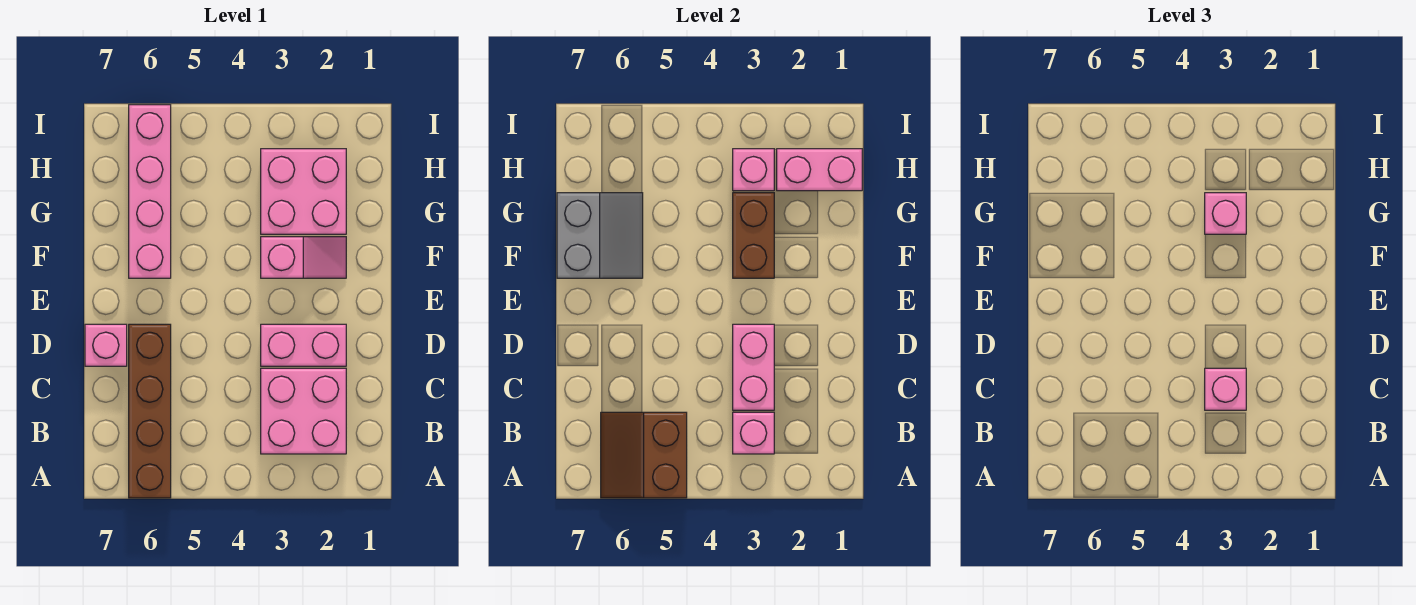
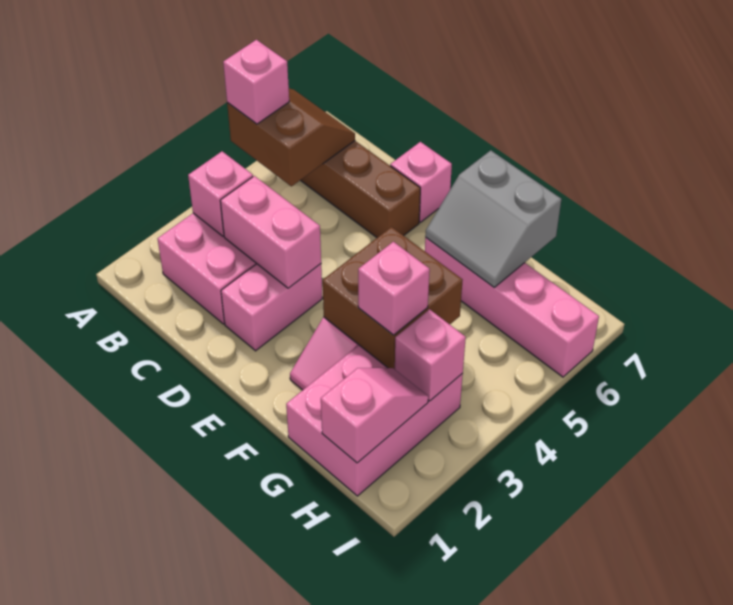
pink brick C3 level 3 -> pink brick A5 level 3
brown brick F3:G3 level 2 -> brown brick F3:G4 level 2
pink brick G2:H3 level 1 -> pink brick G1:H3 level 1
pink brick H1:H2 level 2 -> pink slope H1:H2 level 2 top 1

